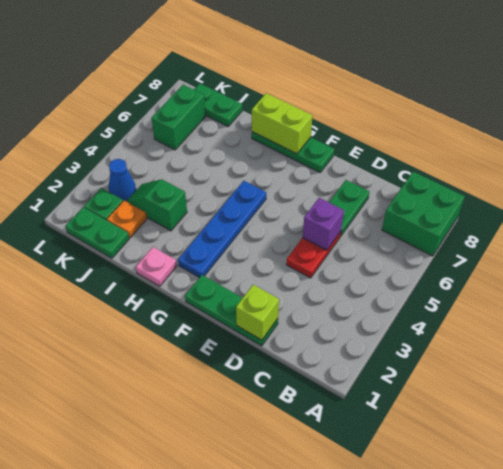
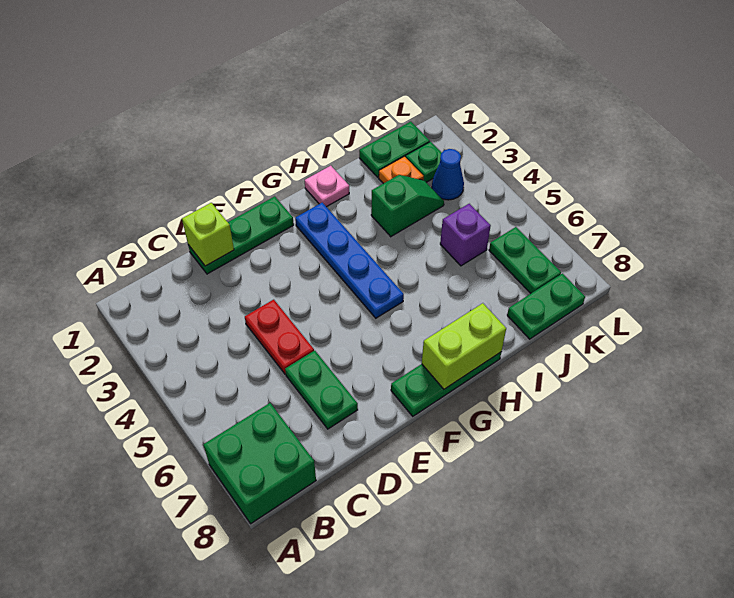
purple brick D5 level 2 -> purple brick J5 level 1
green brick K6:K7 level 1 -> green plate K6:K7 level 1

